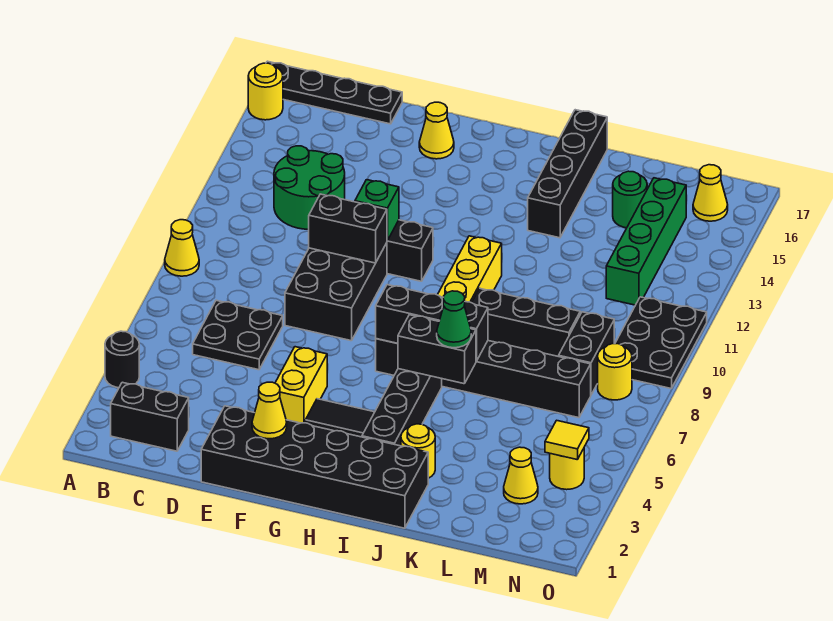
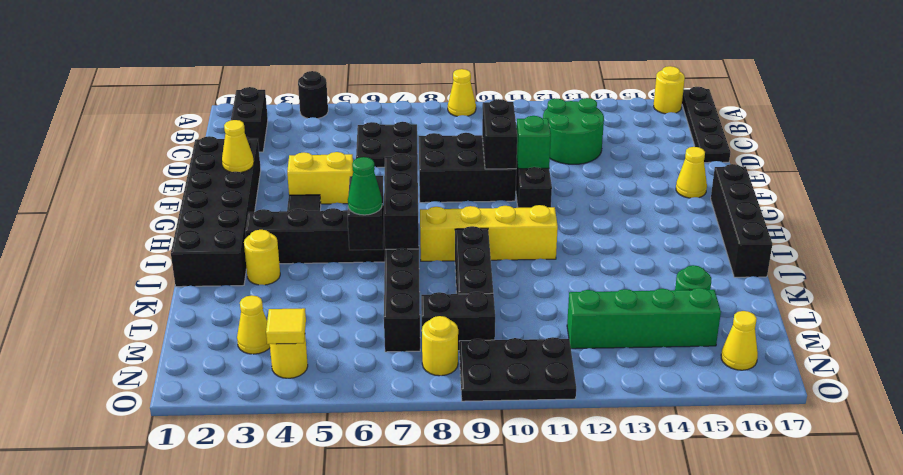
black brick J14:J17 level 1 -> black brick G17:J17 level 1

